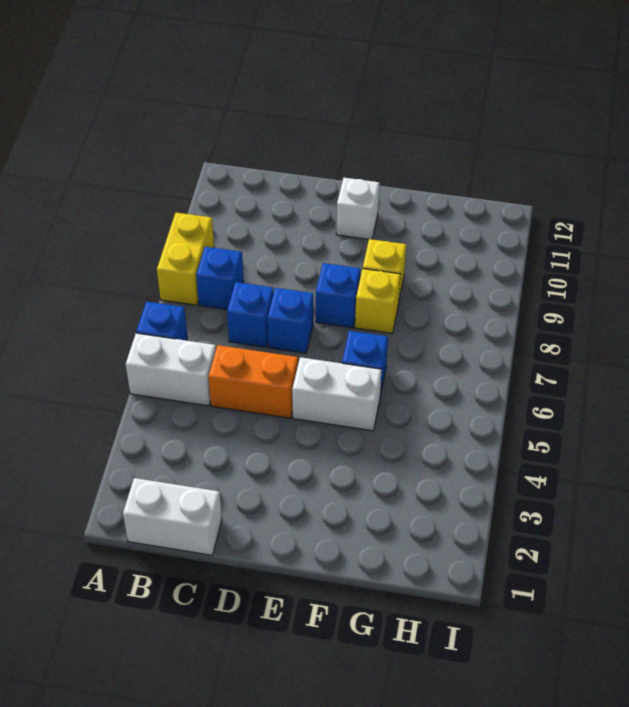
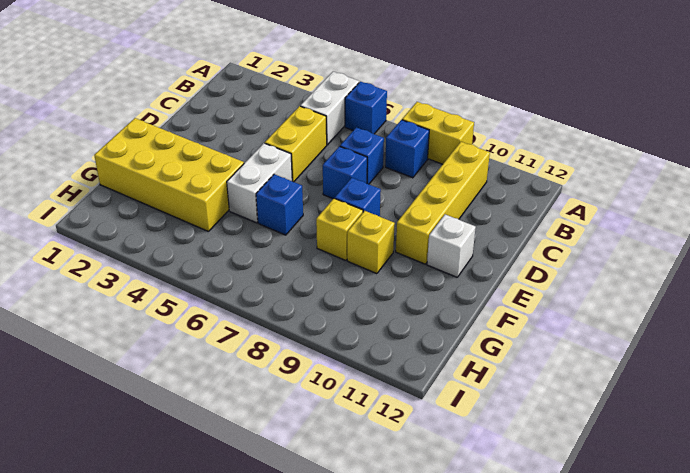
white brick B1:C1 level 1 -> none
none -> yellow brick B10:E10 level 1
orange brick C5:D5 level 1 -> yellow brick C5:D5 level 1
none -> yellow brick F1:G4 level 1

